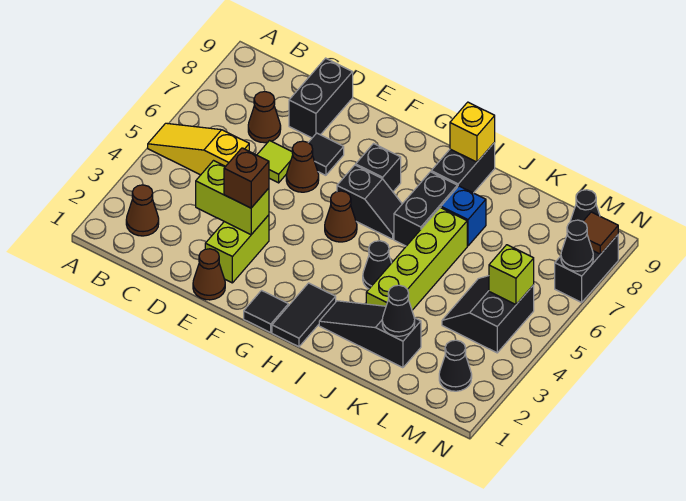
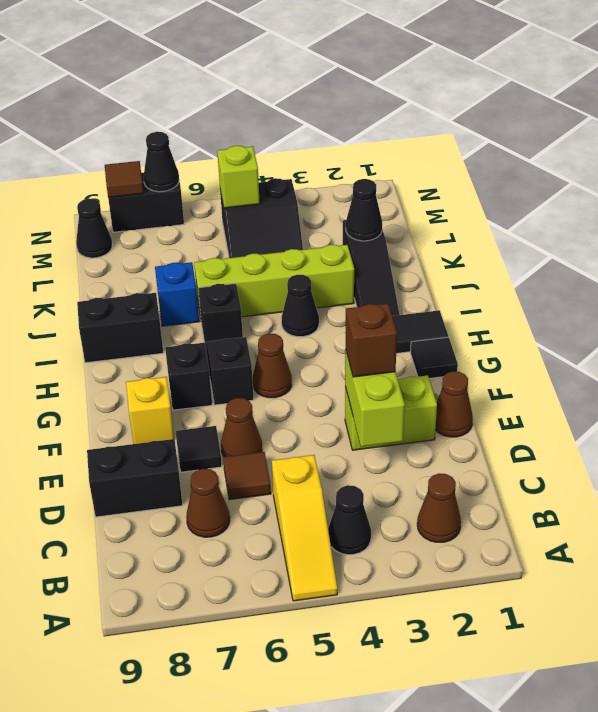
lime tile D6 level 1 -> brown tile D6 level 1
black brick I6:I7 level 1 -> black brick I6 level 1
yellow brick I9 level 2 -> yellow brick F8 level 1
black cone M2 level 1 -> black cone B4 level 1

